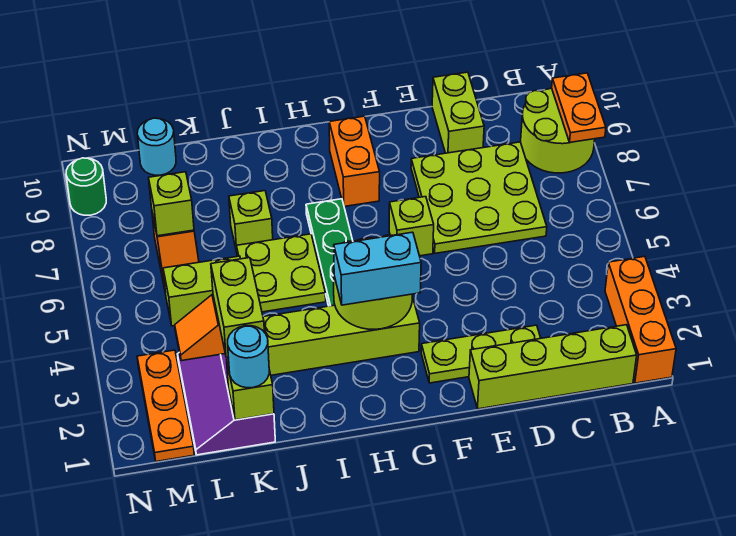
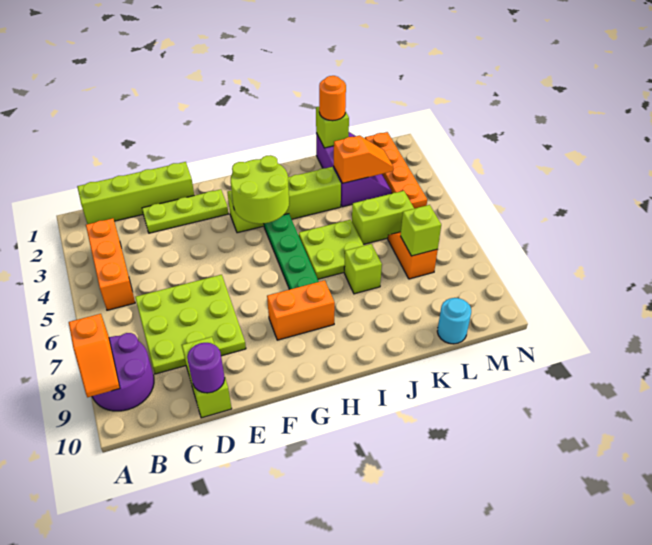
orange brick A1:A3 level 1 -> orange brick B3:B5 level 1
lime round brick A8:B9 level 1 -> purple round brick A8:B9 level 1
orange plate A8:A9 level 2 -> orange slope A8:A9 level 2 top 8
none -> purple round brick D10 level 2
lime brick F6 level 1 -> none
cyan brick G3:H3 level 3 -> none
orange brick G8:G9 level 1 -> orange brick G8:H8 level 1
cyan round brick K1 level 3 -> orange round brick K1 level 3
lime brick K2:K3 level 3 -> none
orange plate M1:M3 level 1 -> orange plate M1:M4 level 1
green round brick N9 level 1 -> none

